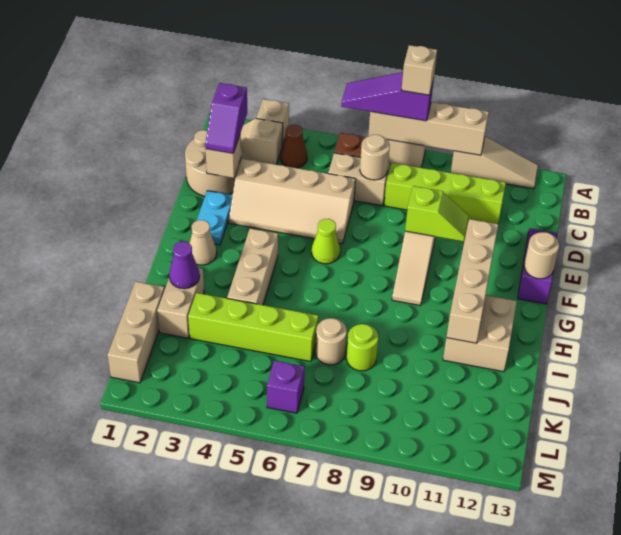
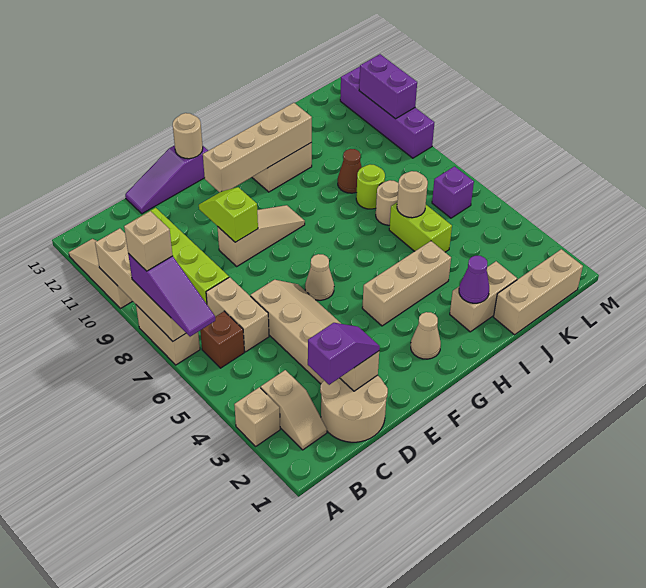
brown cone B4 level 1 -> brown cone J9 level 1
tan round brick C7 level 2 -> tan round brick J6 level 2
cyan plate E2:F2 level 1 -> none
lime cone F6 level 1 -> tan cone F6 level 1
lime brick J3:J6 level 1 -> lime brick J5:J6 level 1
none -> purple brick M9:M12 level 1
none -> purple brick M10:M11 level 2

